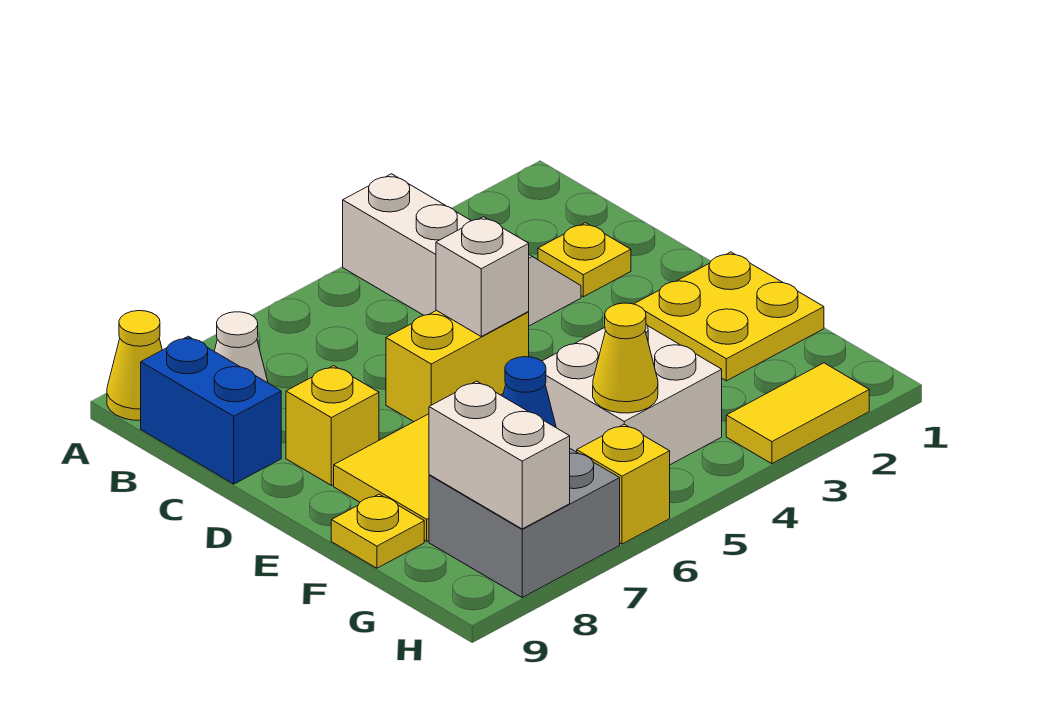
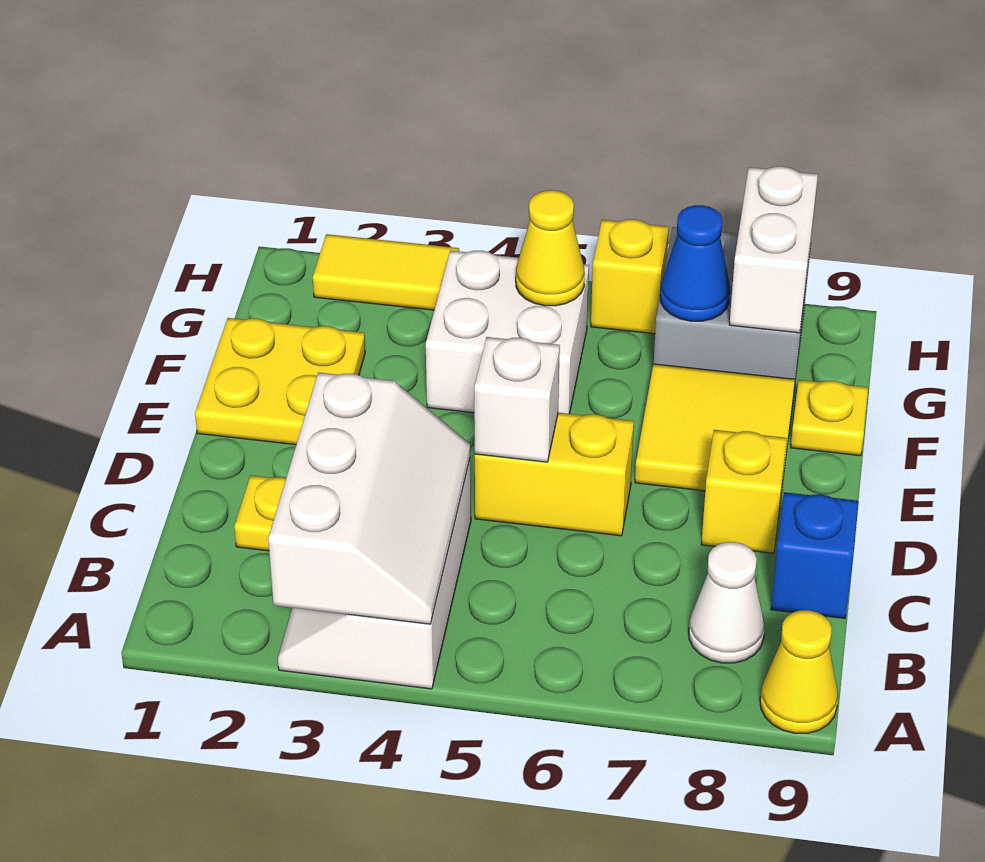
none -> white slope A3:C4 level 2 top 3
blue brick B9:C9 level 1 -> blue brick C9 level 1

